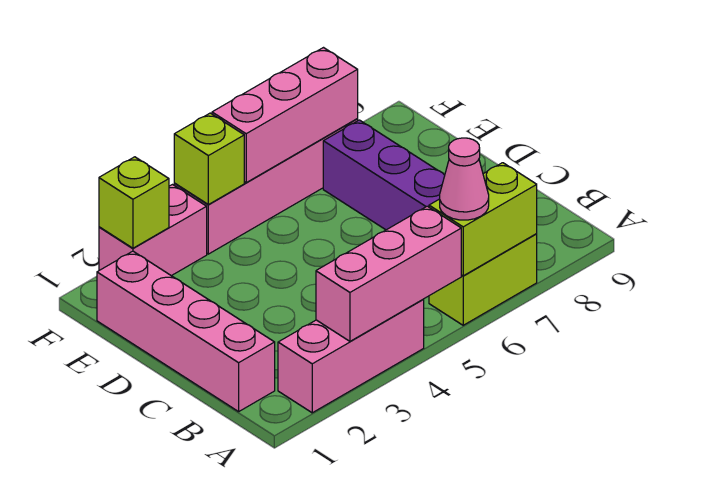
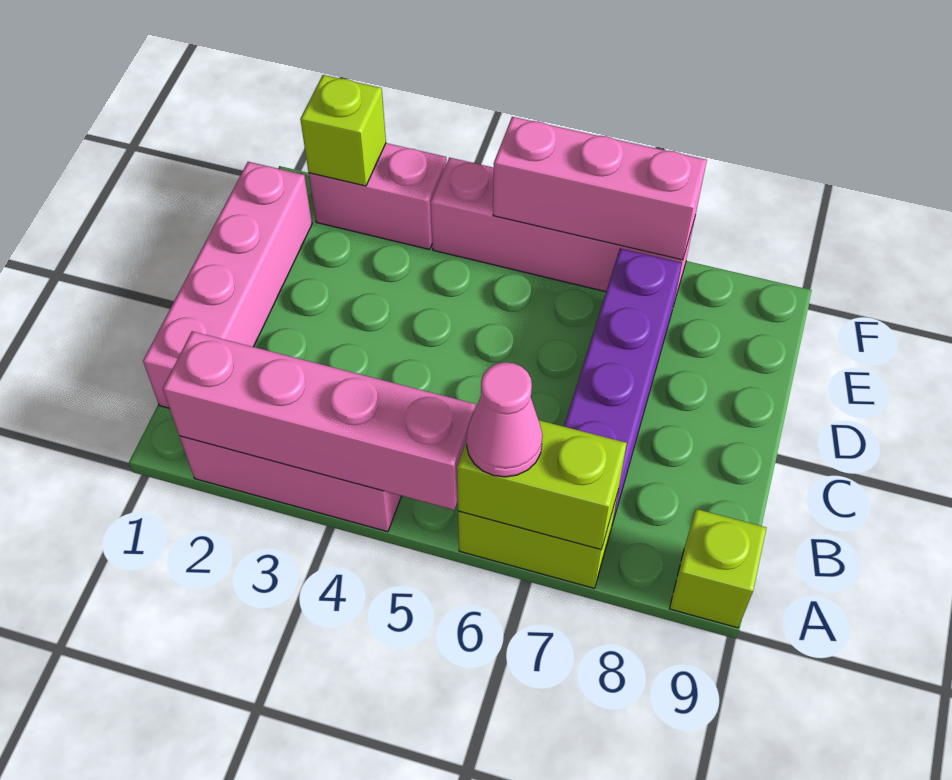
pink brick A3:A5 level 2 -> pink brick A2:A5 level 2
lime brick F4 level 2 -> lime brick A9 level 1

